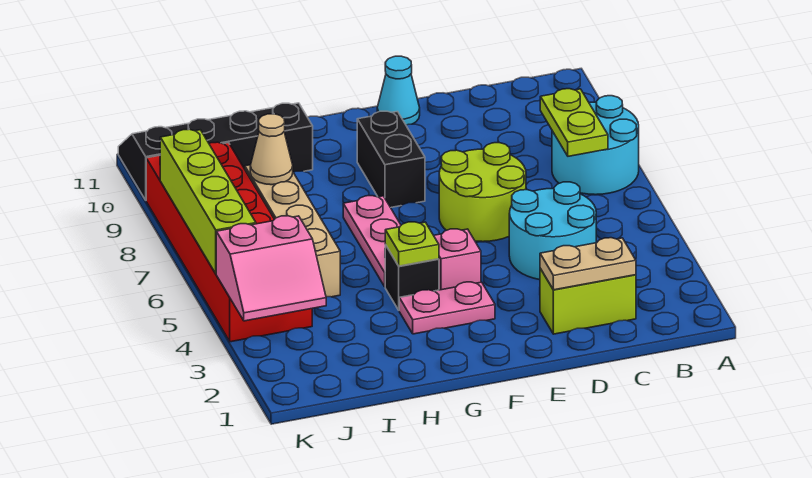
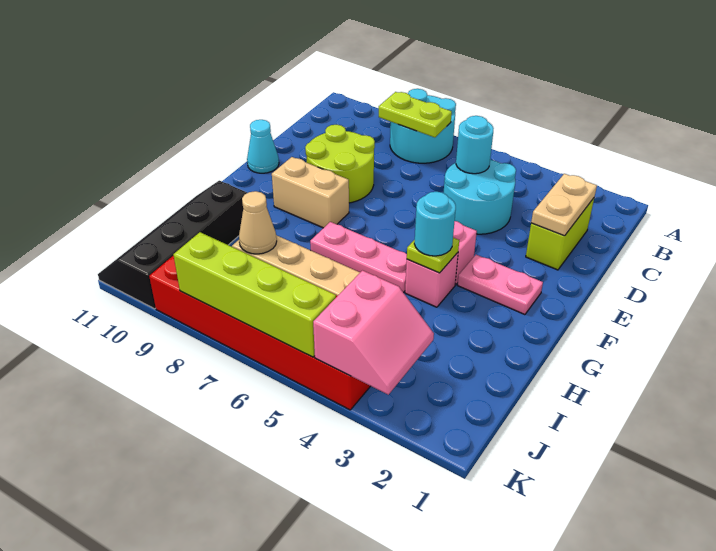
none -> cyan round brick C5 level 2
lime round brick D6:E7 level 1 -> lime round brick D8:E9 level 1
pink plate F3:G3 level 1 -> pink plate F2:F3 level 1
black brick F8:F9 level 1 -> tan brick F8:F9 level 1
black brick G4 level 1 -> pink brick G4 level 1
none -> cyan round brick G4 level 3

